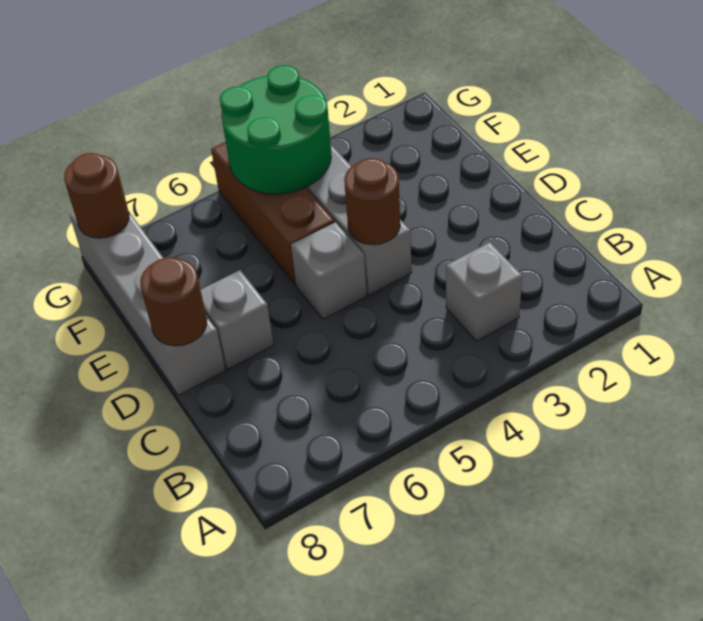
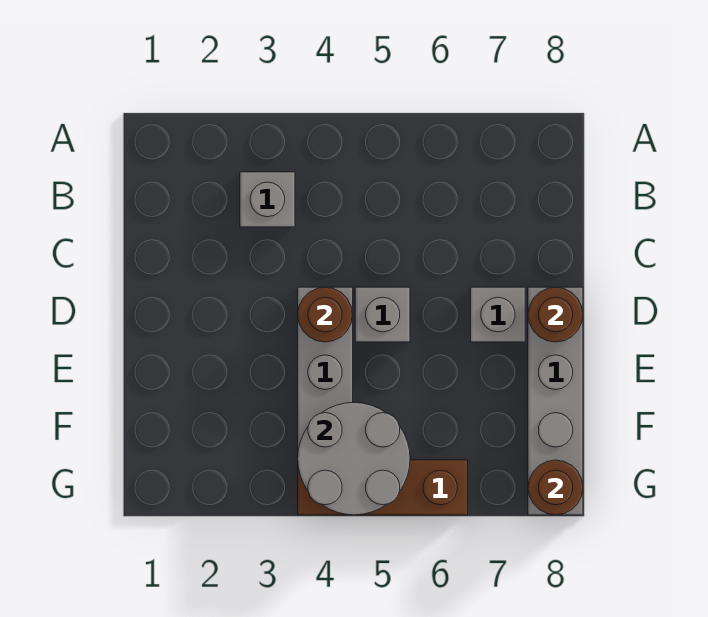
brown brick E5:G5 level 1 -> brown brick G4:G6 level 1
green round brick F4:G5 level 2 -> grey round brick F4:G5 level 2

